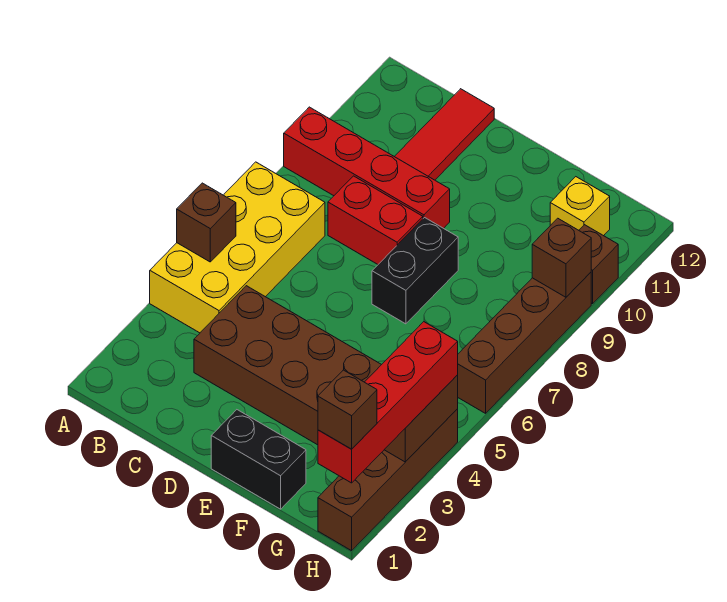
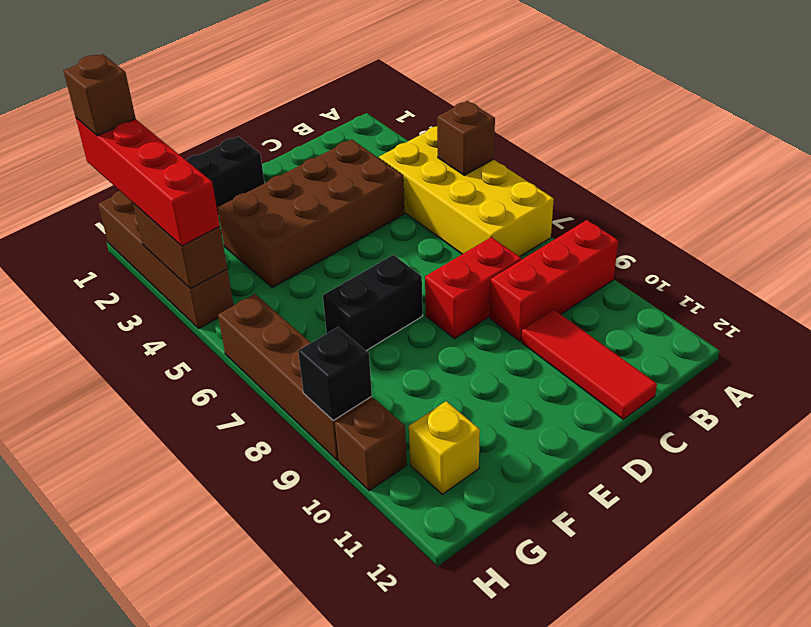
red brick A9:D9 level 1 -> red brick A9:C9 level 1
black brick E7:E8 level 1 -> black brick E7:F7 level 1
brown brick H9 level 2 -> black brick H9 level 2

